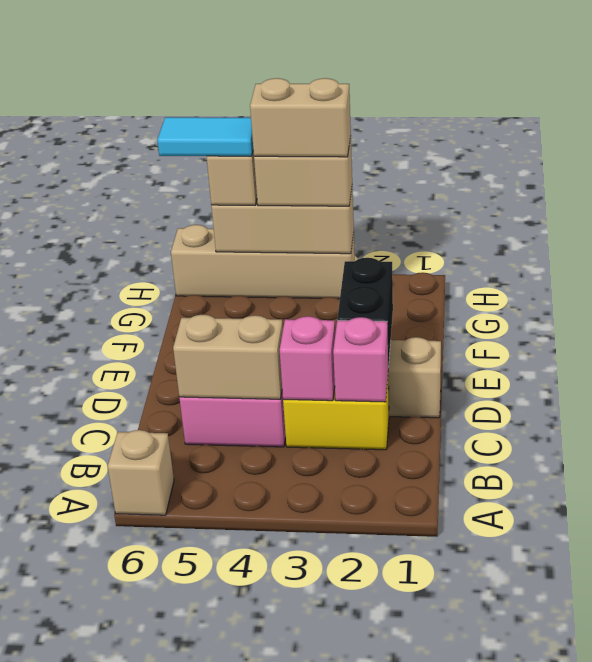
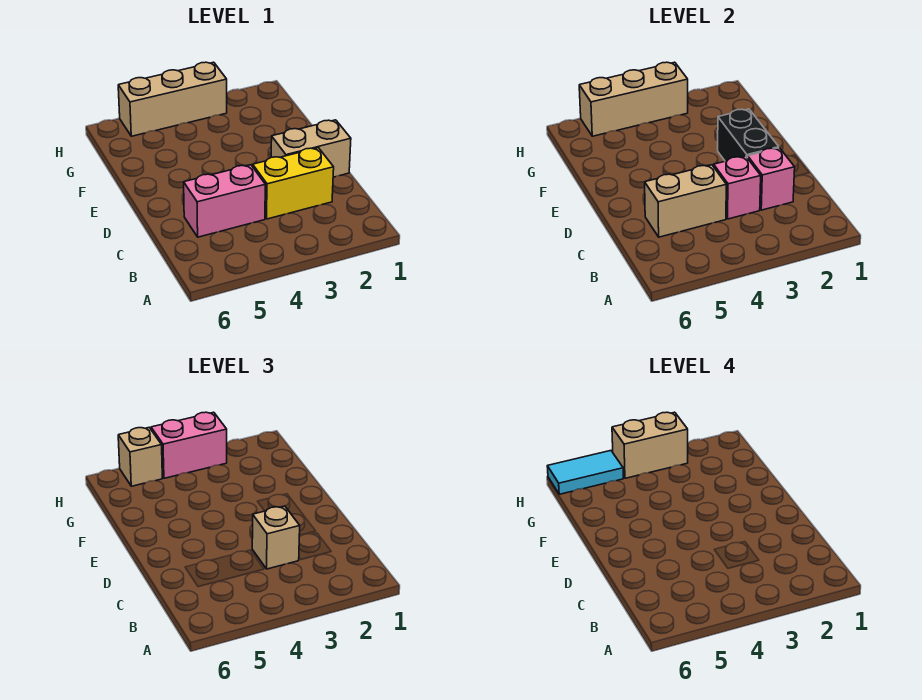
tan brick A6 level 1 -> tan brick C3 level 3
tan brick H3:H6 level 1 -> tan brick H3:H5 level 1
tan brick H3:H4 level 3 -> pink brick H3:H4 level 3

